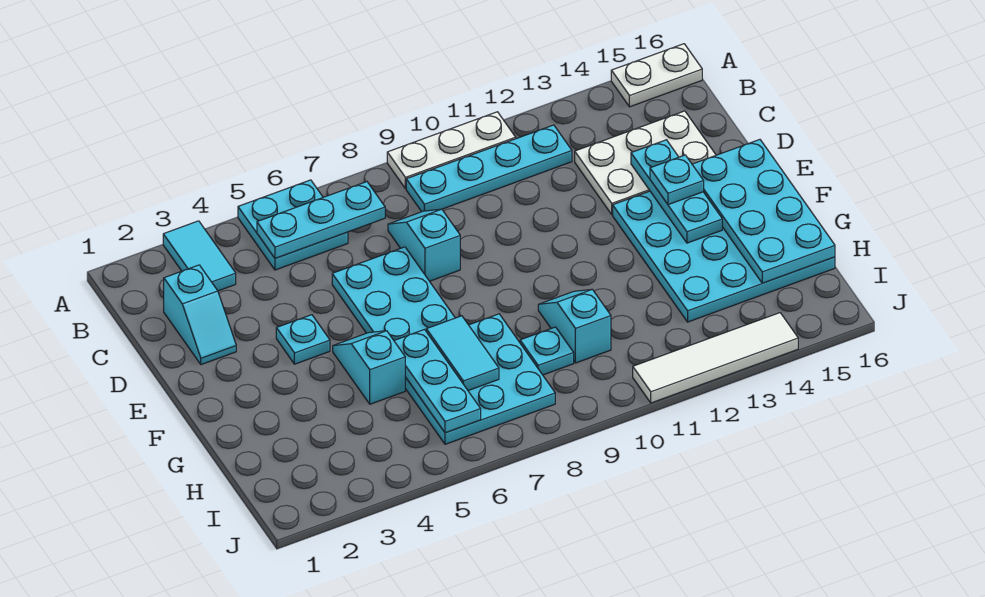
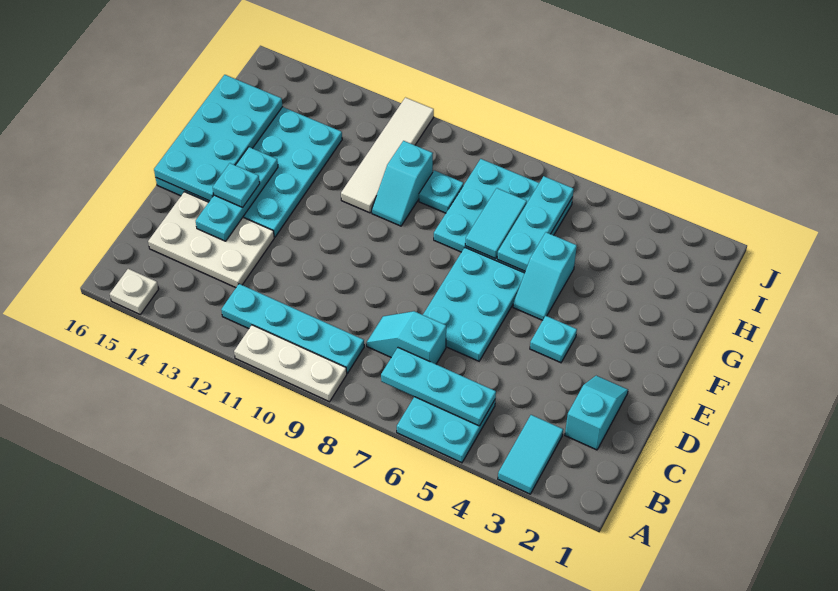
white plate A15:A16 level 1 -> white plate A15 level 1
cyan slope C8:D8 level 1 top D -> cyan slope C7:C8 level 1 top 7
white tile J11:J14 level 1 -> white tile G11:J11 level 1

